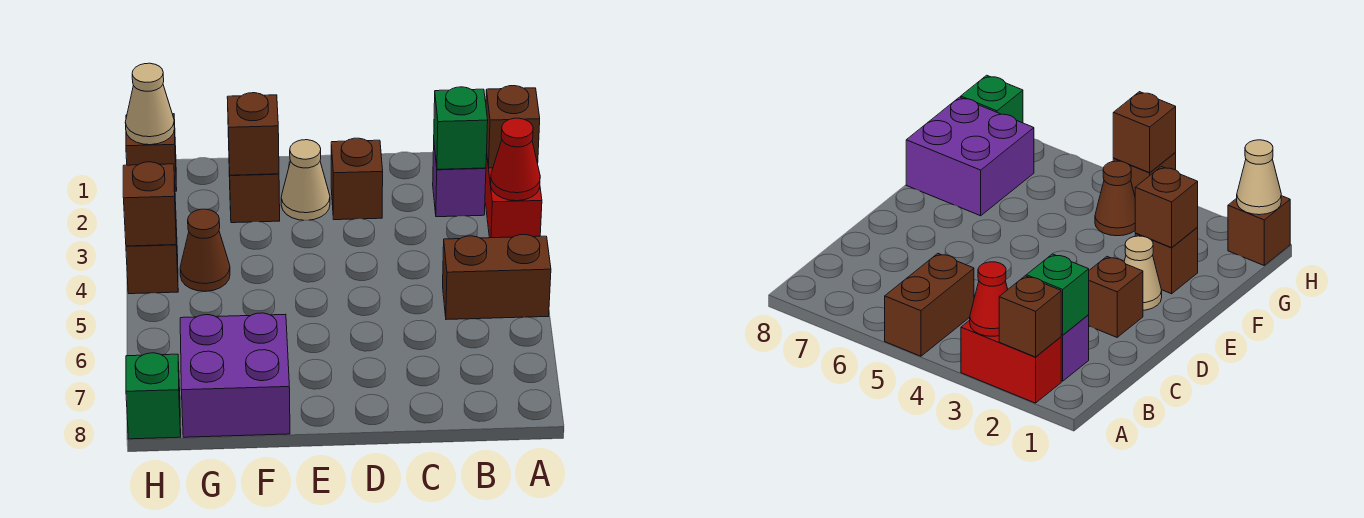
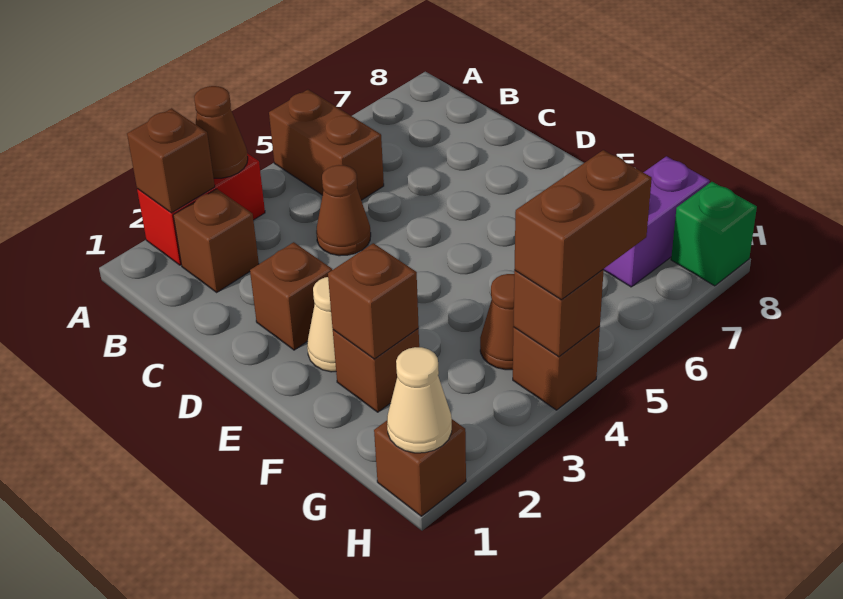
red cone A3 level 2 -> brown cone A3 level 2
purple brick B2 level 1 -> brown brick B2 level 1
green brick B2 level 2 -> none
none -> brown cone C4 level 1
purple brick F7:G8 level 1 -> purple brick G7:G8 level 1
none -> brown brick H4:H5 level 3

